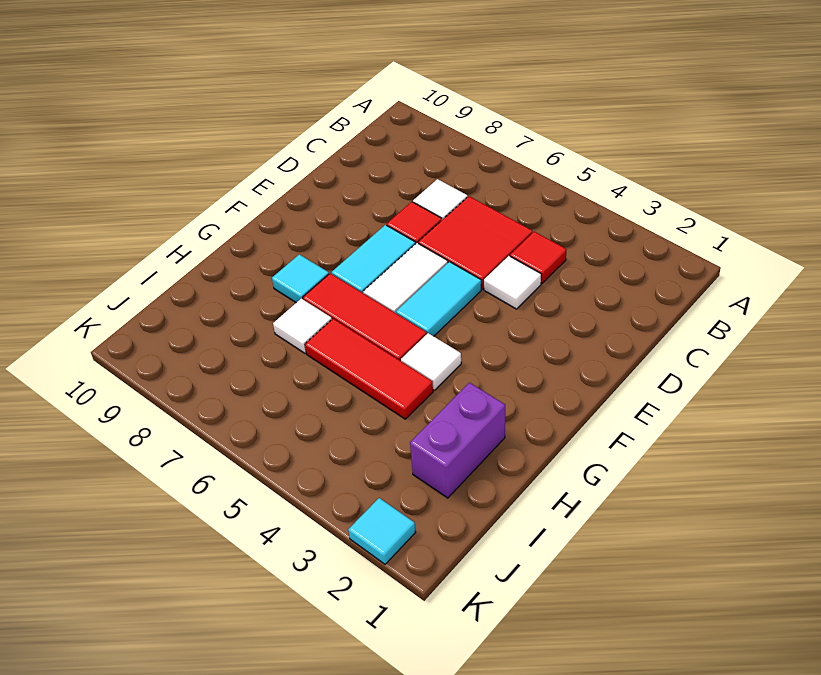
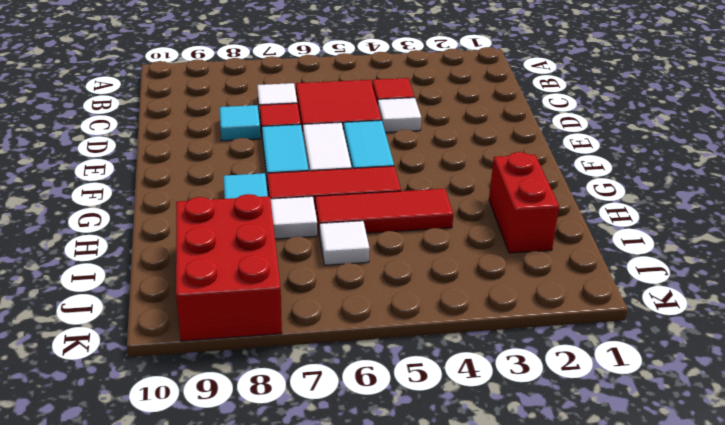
white tile G4 level 1 -> white tile I6 level 1
purple brick H2:I2 level 1 -> red brick H2:I2 level 1
none -> red brick I8:K9 level 1
cyan tile K2 level 1 -> cyan tile D8 level 1

